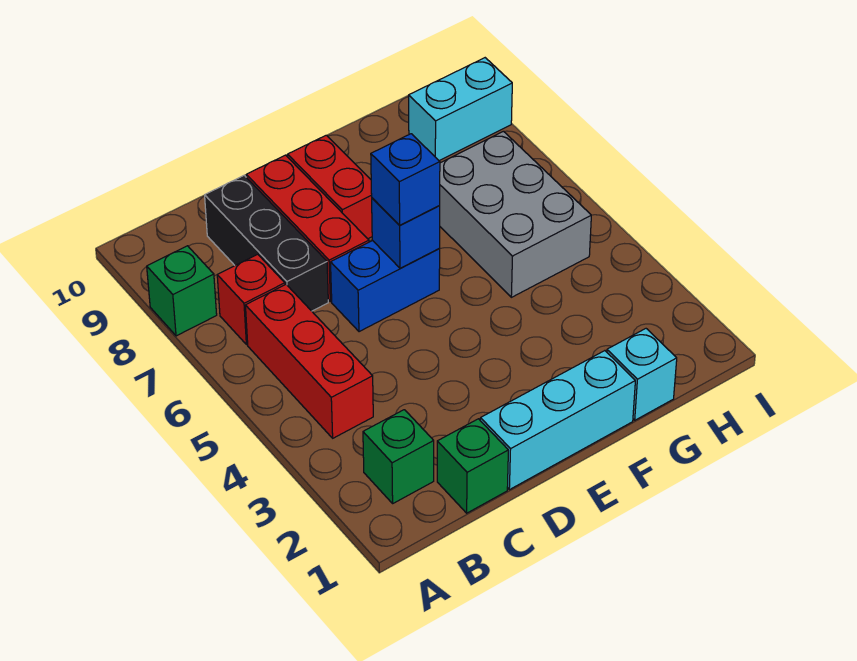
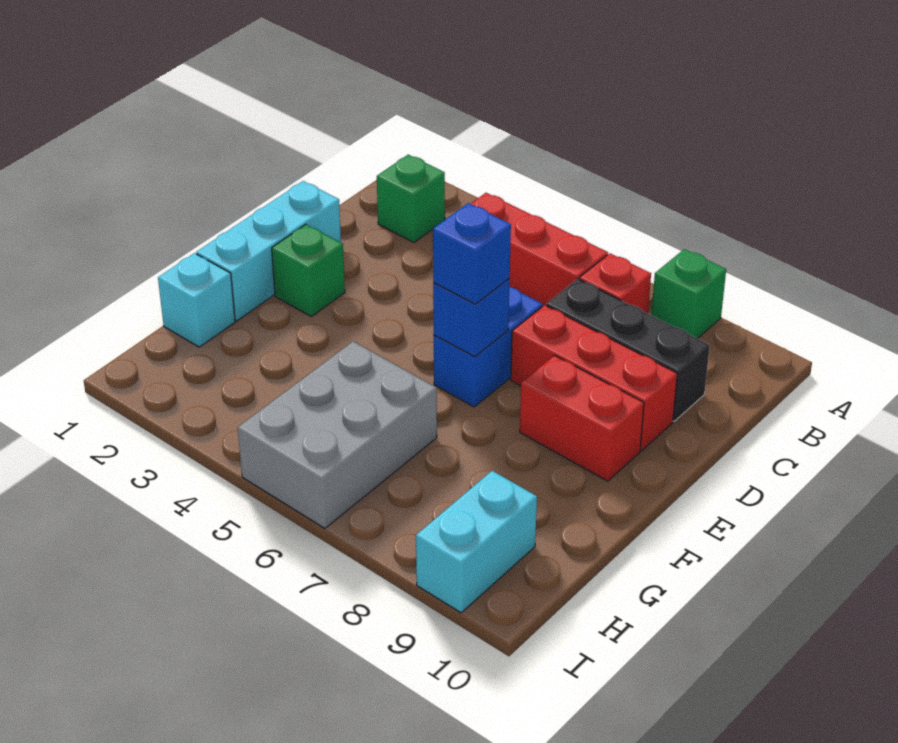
green brick C1 level 1 -> green brick E2 level 1
grey brick G5:H7 level 1 -> grey brick G5:I6 level 1

